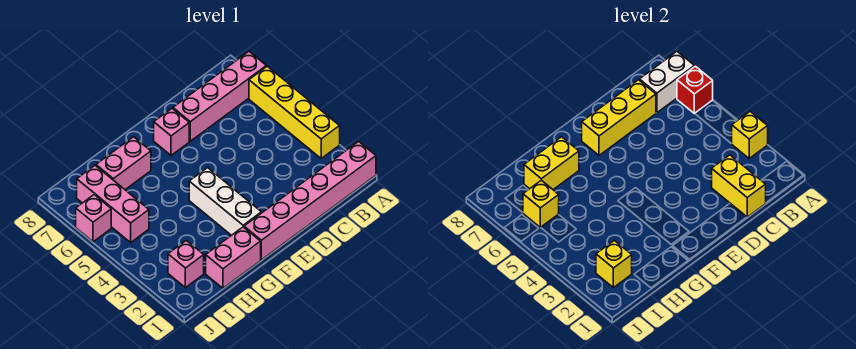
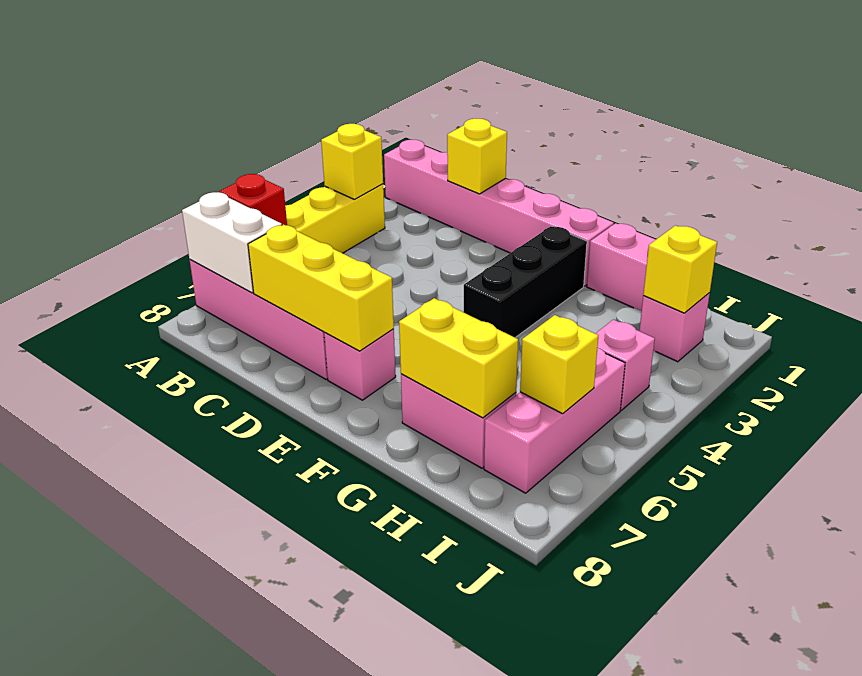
yellow brick C1:C2 level 2 -> yellow brick C1 level 2
white brick F2:F4 level 1 -> black brick F2:F4 level 1
pink brick J6 level 1 -> pink brick I4 level 1

